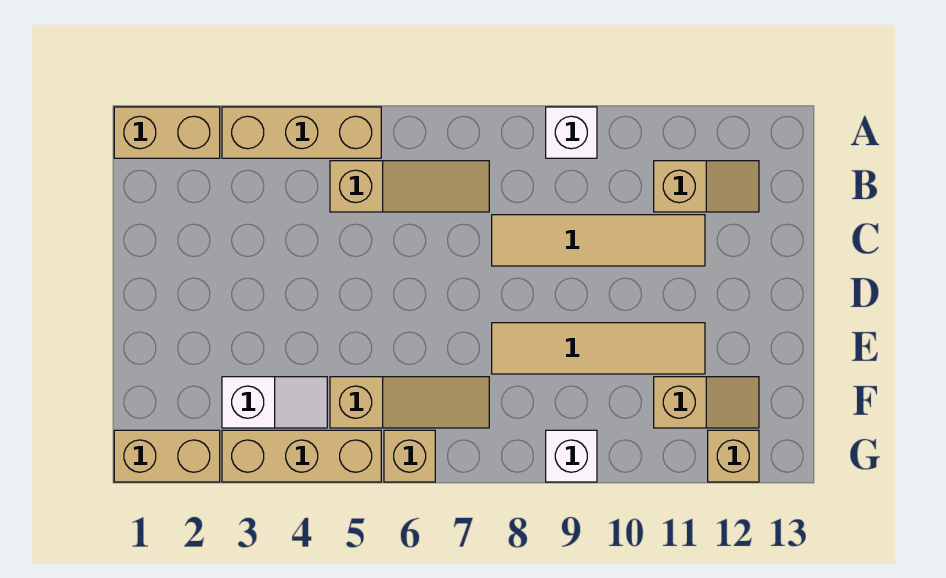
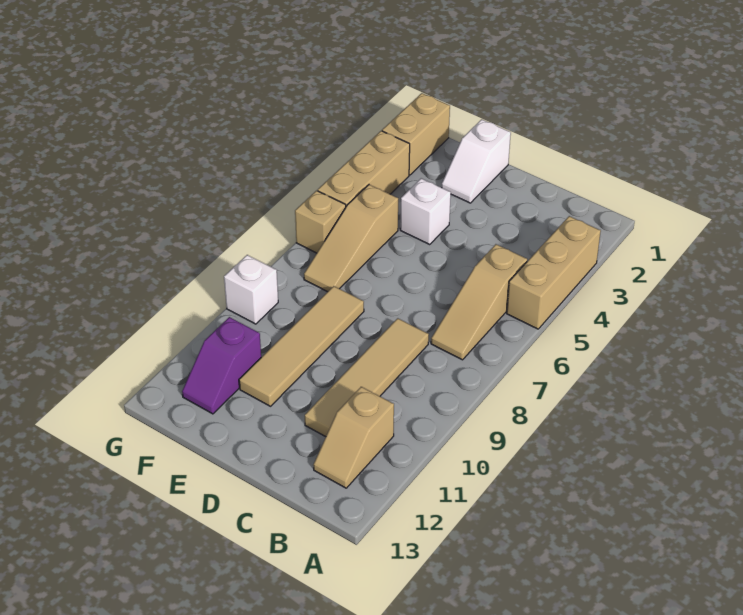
tan brick A1:A2 level 1 -> none
white brick A9 level 1 -> white brick E4 level 1
white slope F3:F4 level 1 top 3 -> white slope E1:E2 level 1 top 1
tan slope F11:F12 level 1 top 11 -> purple slope F11:F12 level 1 top 11
tan brick G12 level 1 -> none

